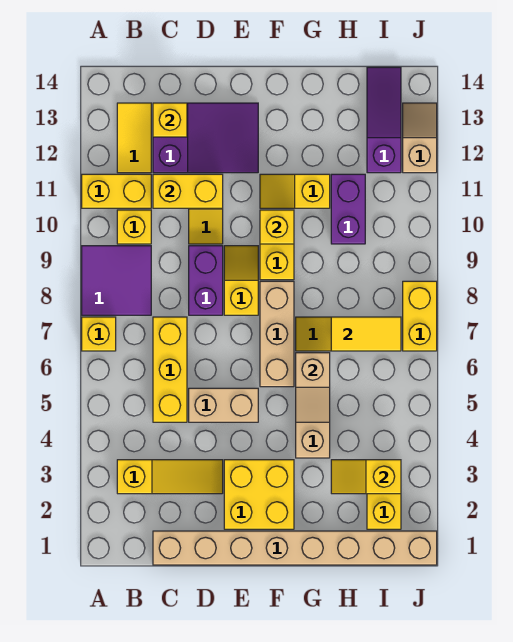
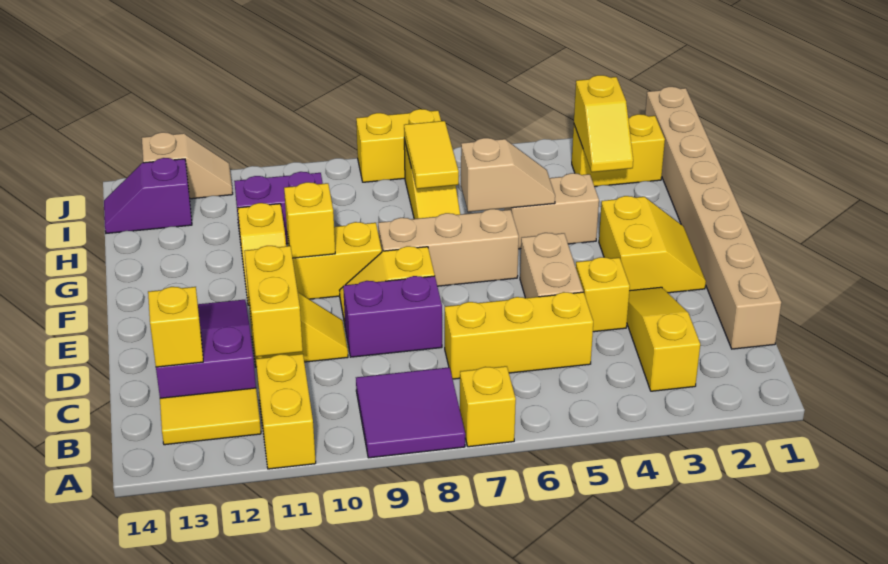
yellow brick B10 level 1 -> yellow brick D4 level 1
yellow brick E2:F3 level 1 -> yellow slope E2:F3 level 1 top 3
purple slope I12:I14 level 1 top 12 -> purple slope I13:I14 level 1 top 13
tan slope J12:J13 level 1 top 12 -> tan slope J12:J13 level 1 top 13

